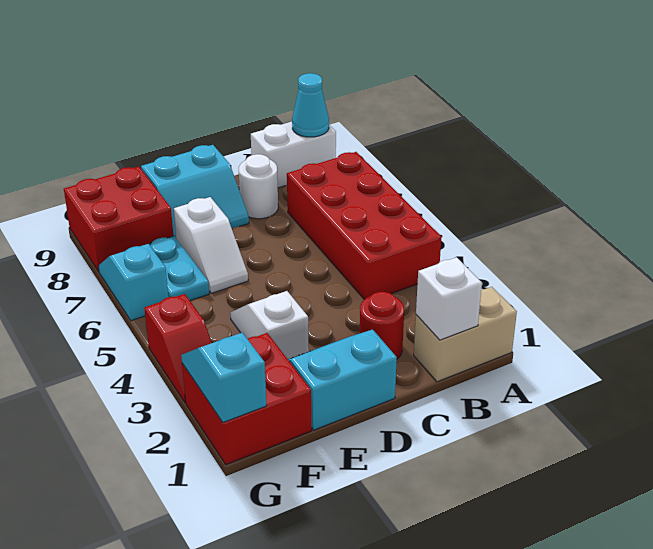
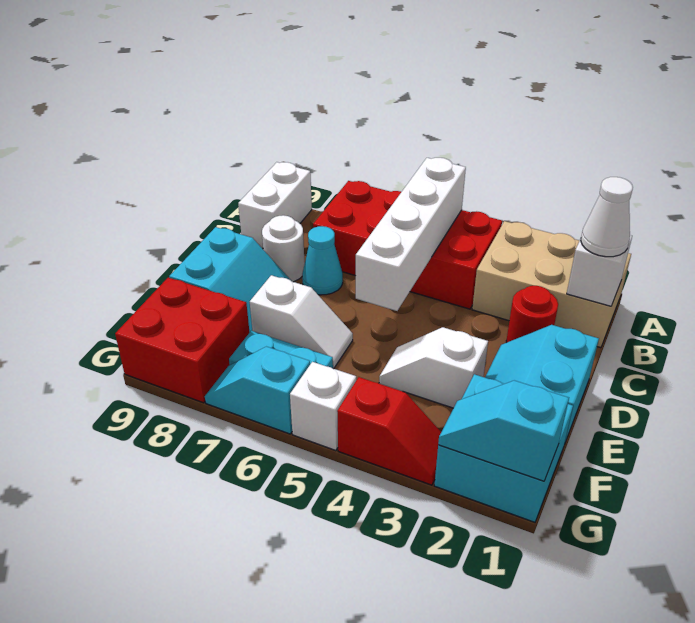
tan brick A1:B1 level 1 -> tan brick A1:B3 level 1
none -> white brick A5:D5 level 2
cyan cone A9 level 2 -> cyan cone C7 level 1
none -> white cone B1 level 3
red brick F1:G2 level 1 -> cyan brick F1:G2 level 1
none -> white brick G5 level 1

